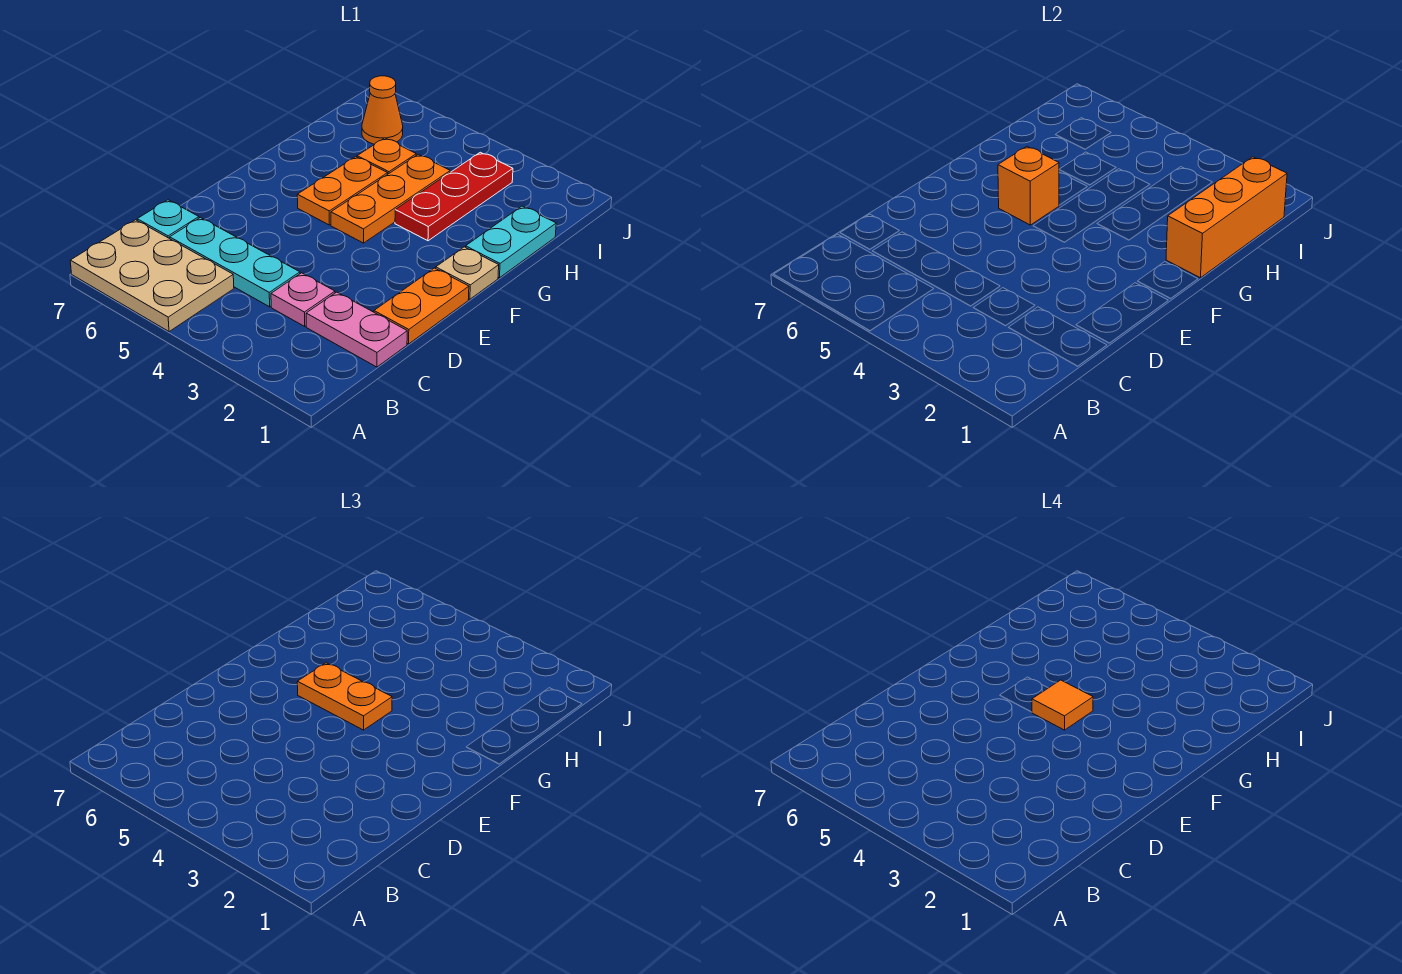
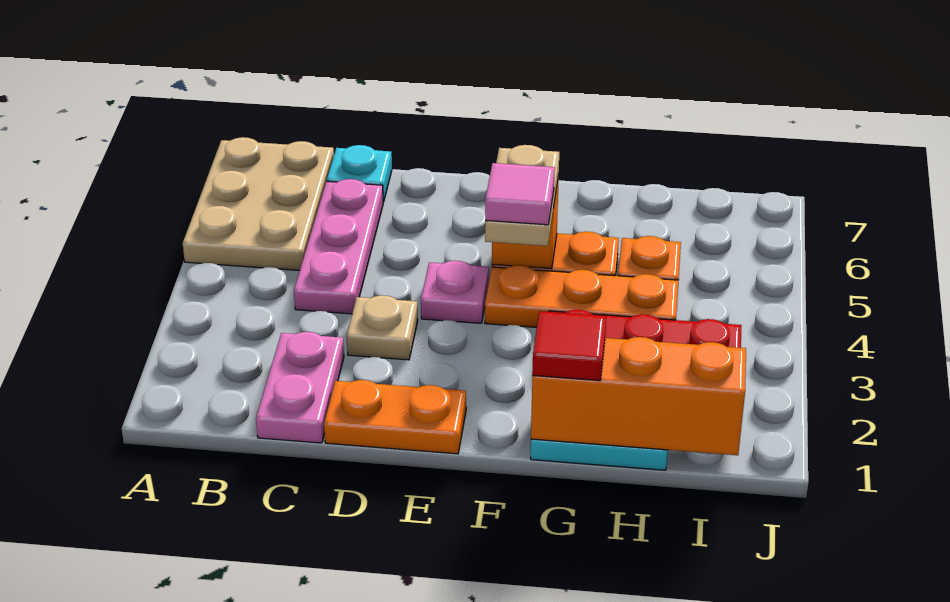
pink plate C3 level 1 -> pink plate E4 level 1
cyan plate C4:C6 level 1 -> pink plate C4:C6 level 1
tan plate F1 level 1 -> tan plate D3 level 1
orange plate F4:F5 level 3 -> tan plate F4:F5 level 3
orange tile F4 level 4 -> pink tile F4 level 4
none -> red tile G1 level 3
orange cone I6 level 1 -> none

